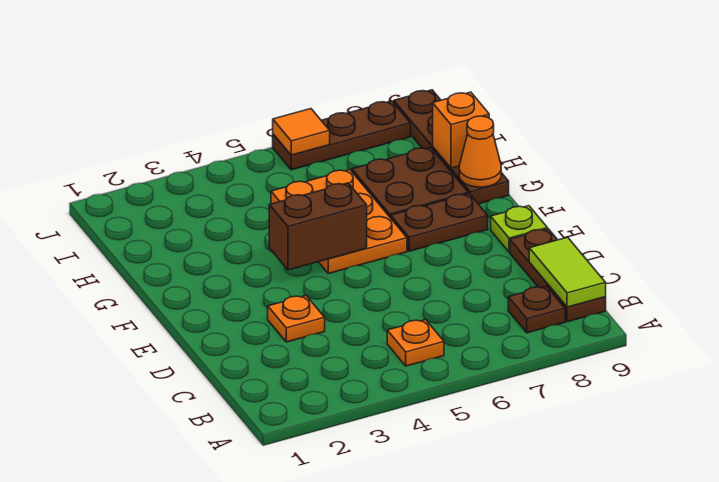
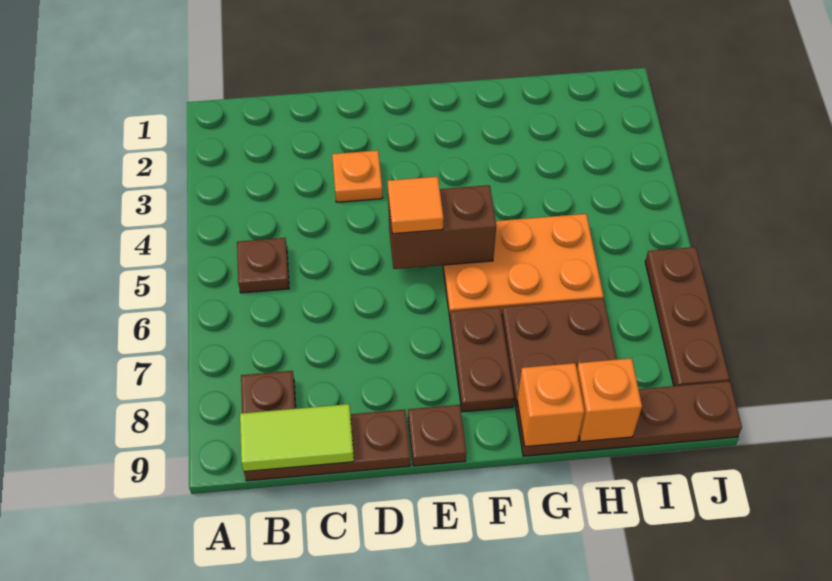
orange plate B5 level 1 -> brown plate B5 level 1
lime plate E9 level 1 -> brown plate E9 level 1
brown brick F4:F5 level 2 -> brown brick E5:F5 level 2
orange cone G9 level 2 -> orange brick G9 level 2
orange tile J6 level 2 -> orange tile E5 level 3

